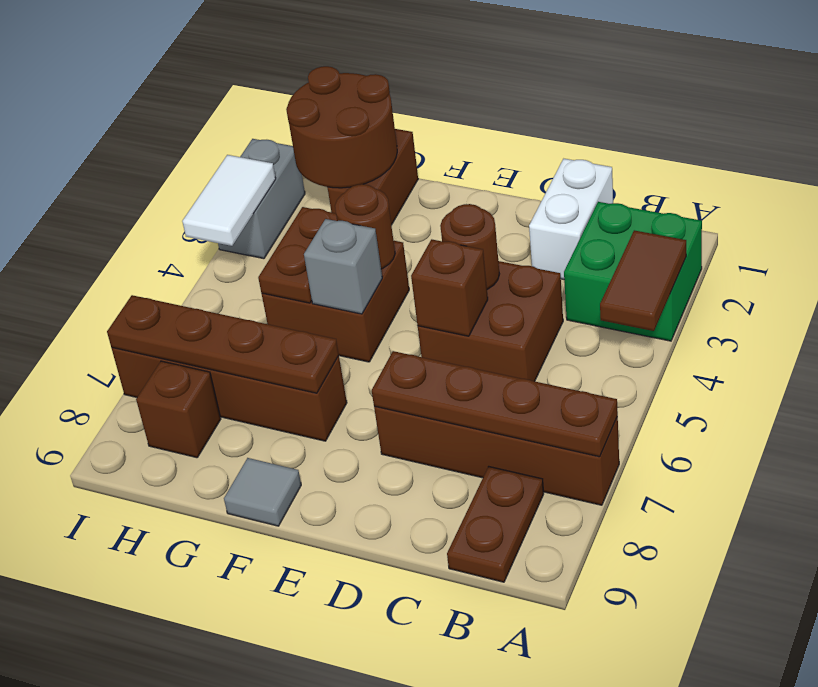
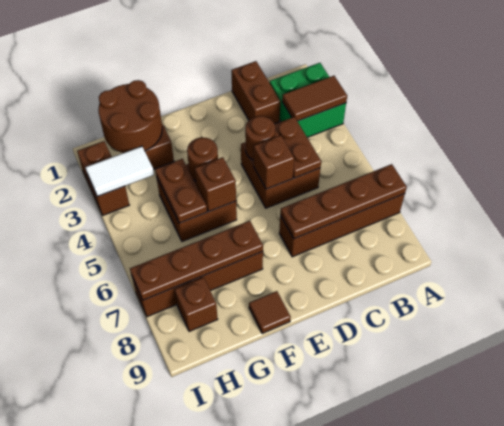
brown tile A3:A4 level 2 -> brown tile A3:B3 level 2
brown plate B8:B9 level 1 -> brown plate C4:C5 level 2
white brick C1:C2 level 1 -> brown brick C1:C2 level 1
grey brick F5 level 2 -> brown brick F5 level 2
grey tile F9 level 1 -> brown tile F9 level 1
grey brick I2:I3 level 1 -> brown brick I2:I3 level 1
white tile I3:I4 level 2 -> white tile H3:I3 level 2

